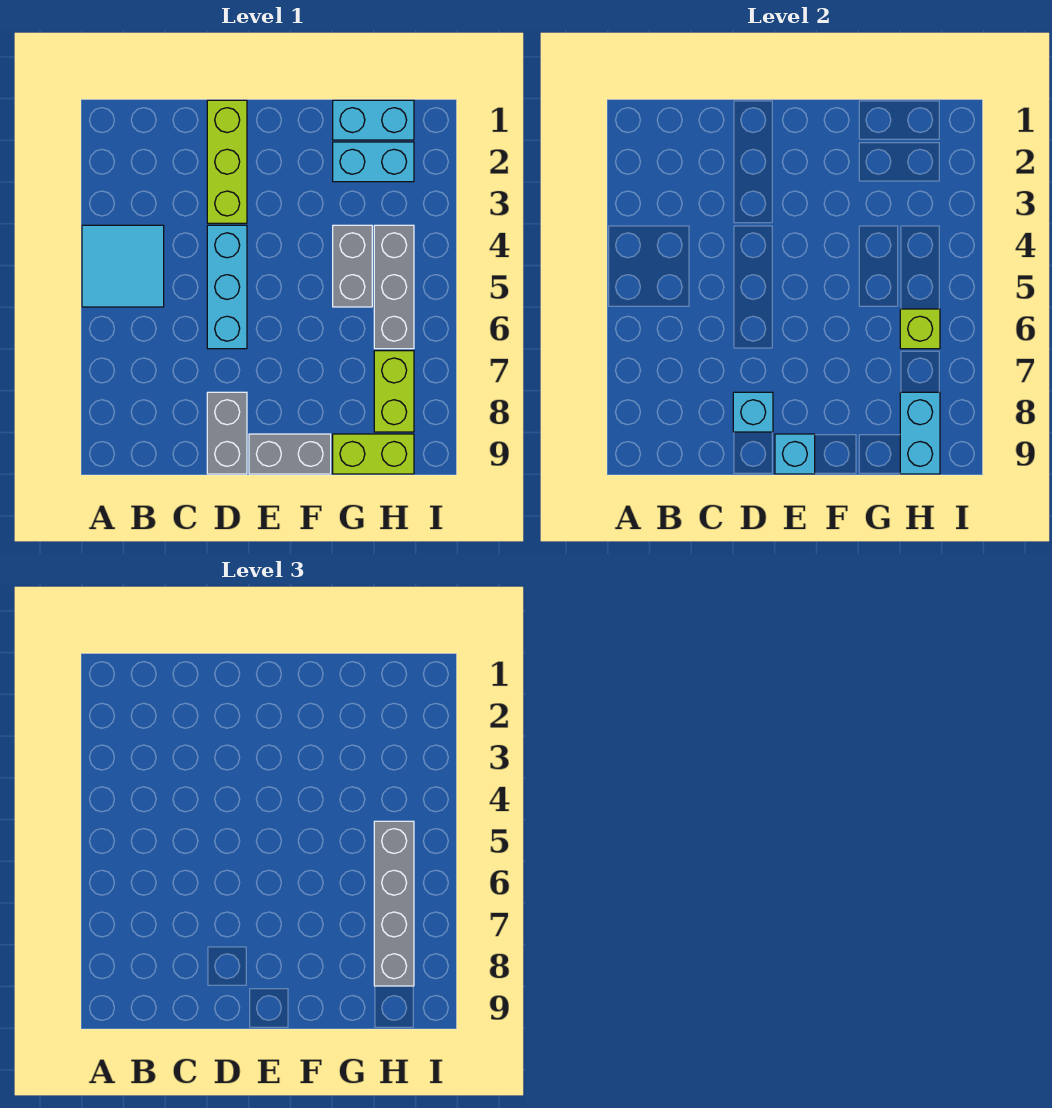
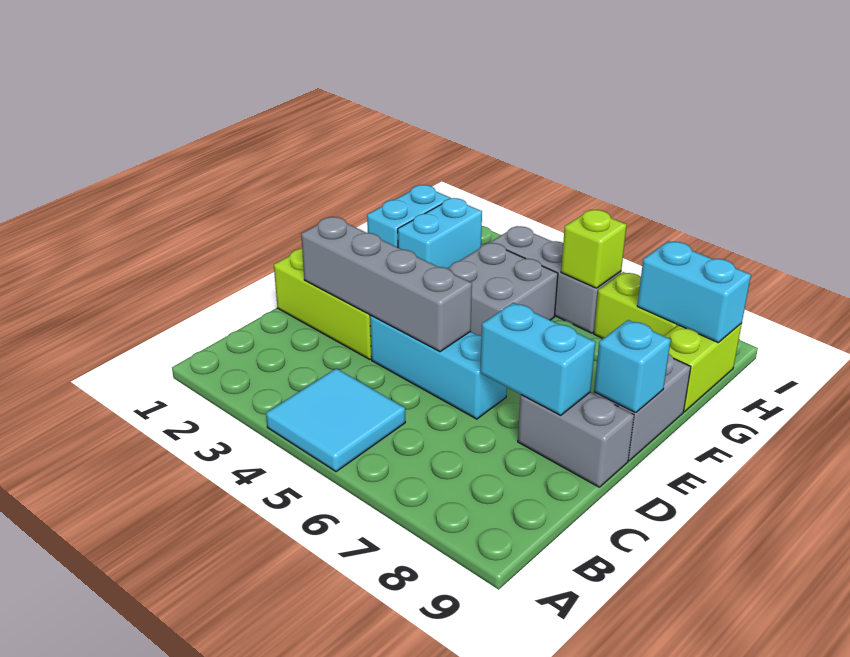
cyan brick D8 level 2 -> cyan brick D7:D8 level 2
grey brick G4:G5 level 1 -> grey brick F4:G5 level 1
grey brick H5:H8 level 3 -> grey brick D2:D5 level 2

